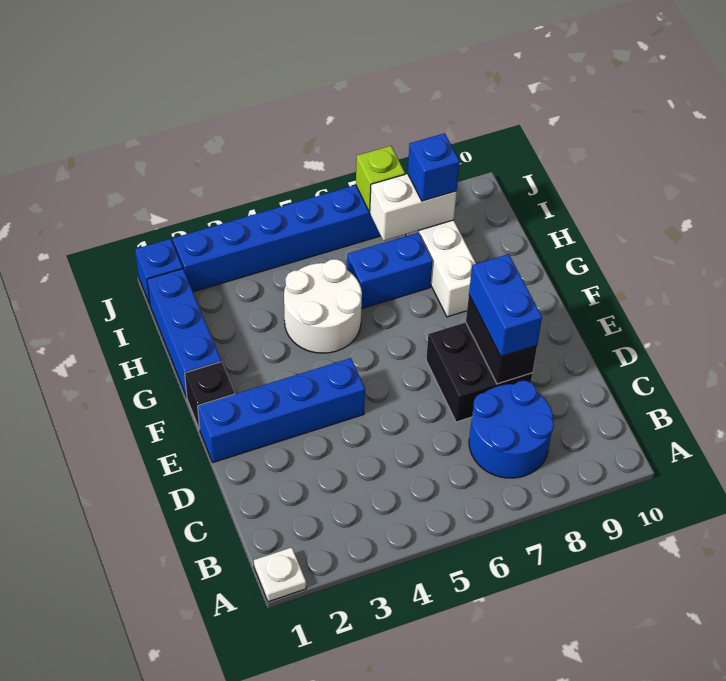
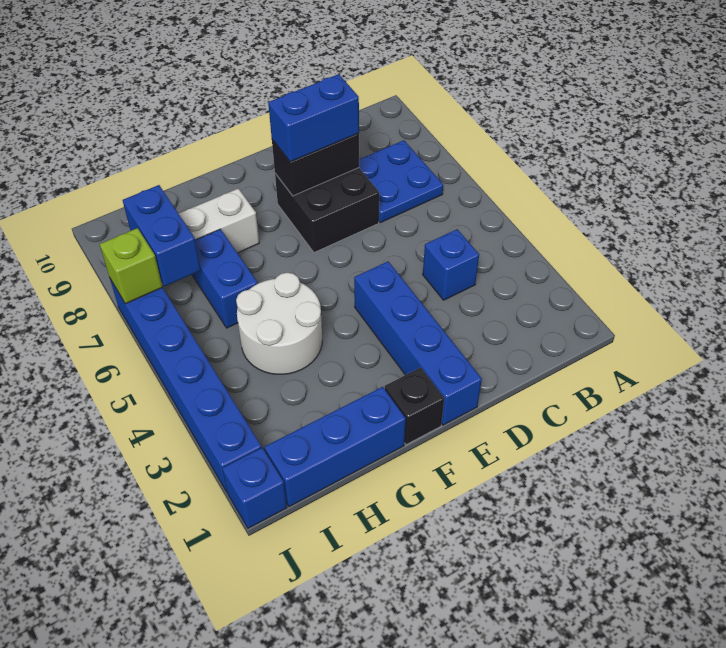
white plate A1 level 1 -> none
blue round brick B7:C8 level 1 -> blue plate B7:C8 level 1
white brick I7:I8 level 2 -> blue brick I7:I8 level 2
blue brick I8 level 3 -> blue brick C4 level 1

